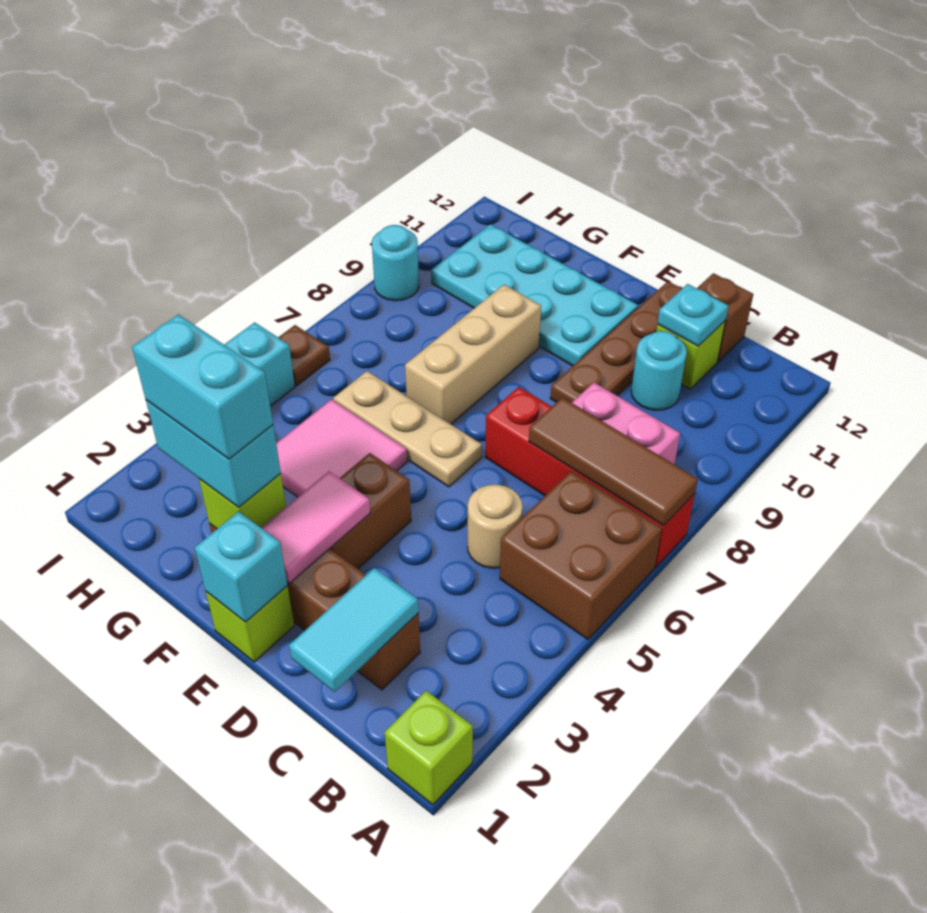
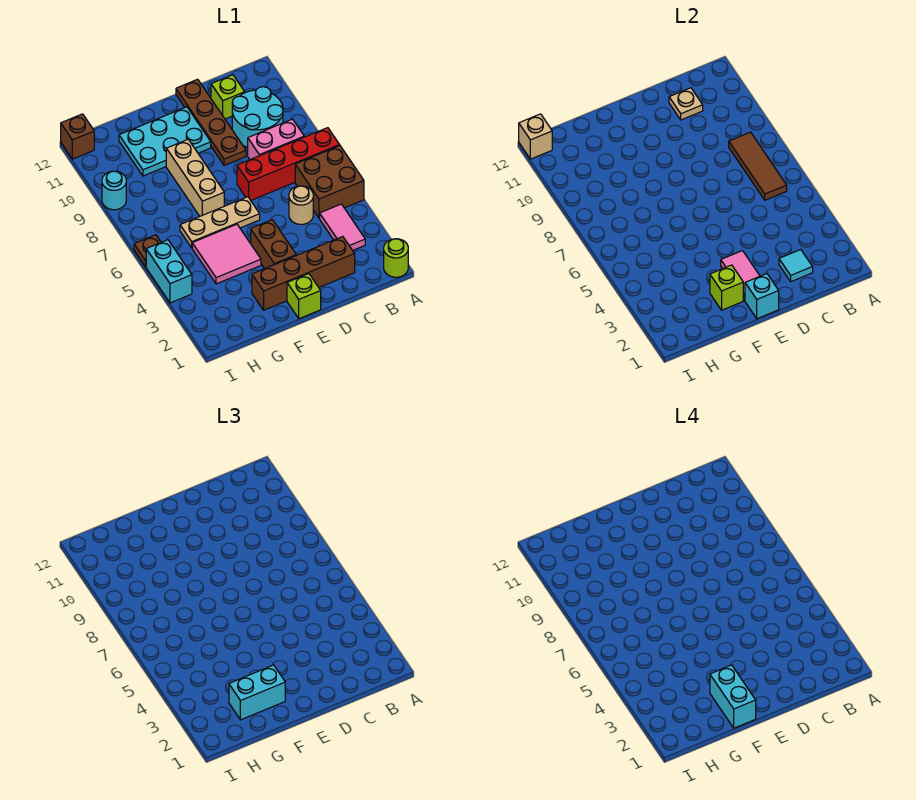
lime brick A1 level 1 -> lime round brick A1 level 1
brown tile A7:C7 level 2 -> brown tile B6:B8 level 2
none -> pink tile B3:B4 level 1
cyan tile C1:C2 level 2 -> cyan tile C2 level 2
cyan round brick C10 level 1 -> cyan round brick B9:C10 level 1
cyan plate C11 level 2 -> tan plate C11 level 2
brown brick C12 level 1 -> brown brick I12 level 1
cyan plate E10:H11 level 1 -> cyan plate E10:G11 level 1
cyan brick F2:G2 level 4 -> cyan brick F1:F2 level 4
none -> tan brick I12 level 2

